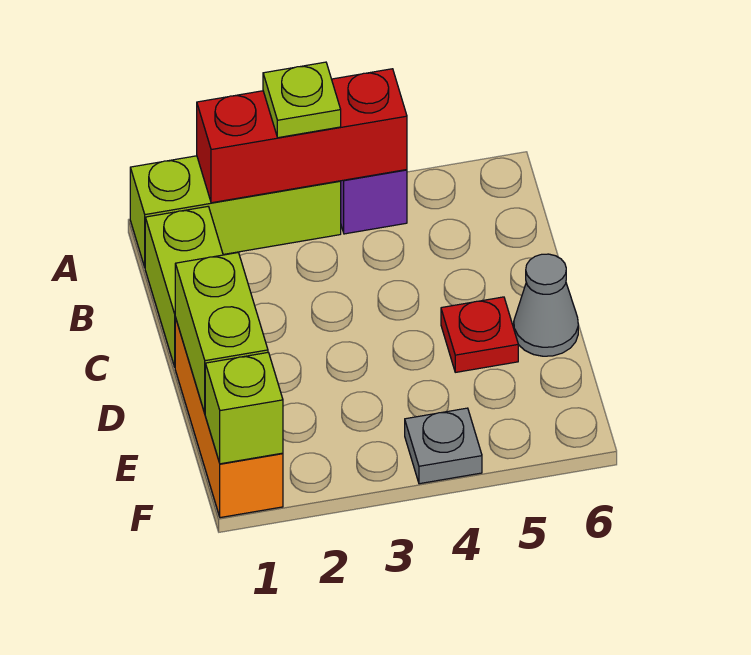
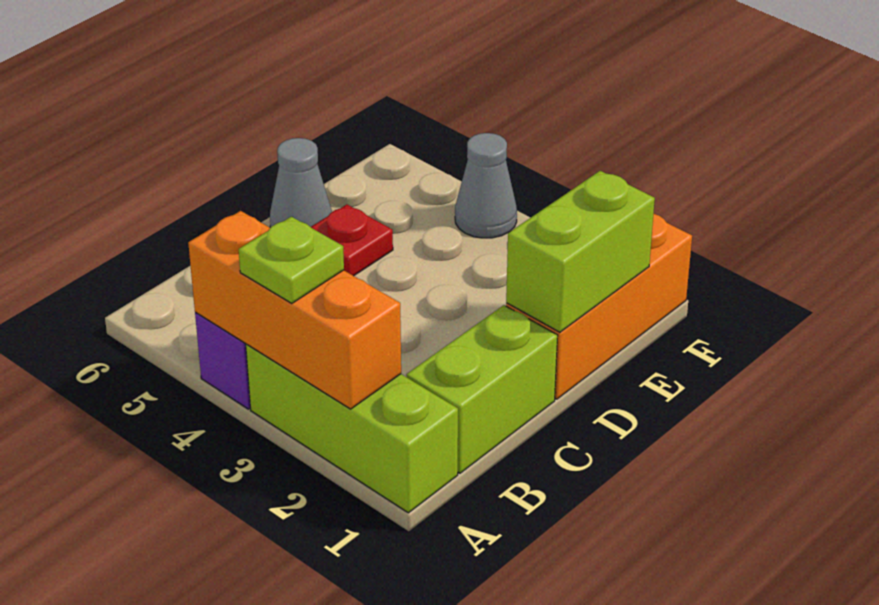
red brick A2:A4 level 2 -> orange brick A2:A4 level 2
lime brick F1 level 2 -> none
grey plate F4 level 1 -> grey cone F4 level 1

